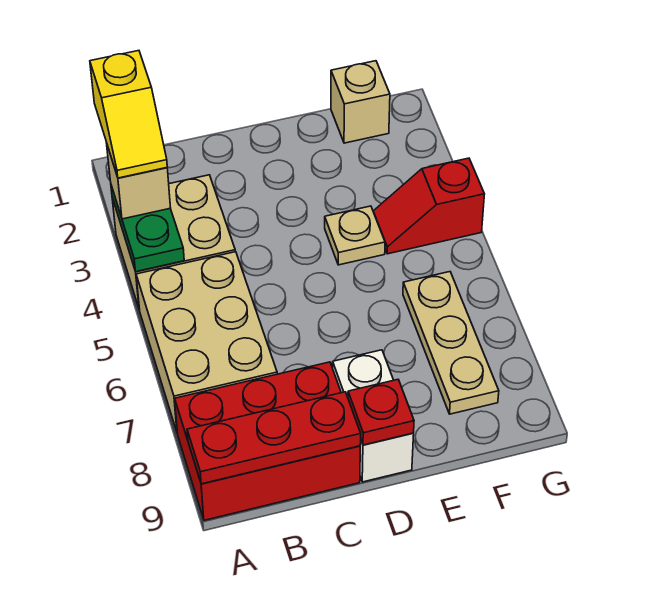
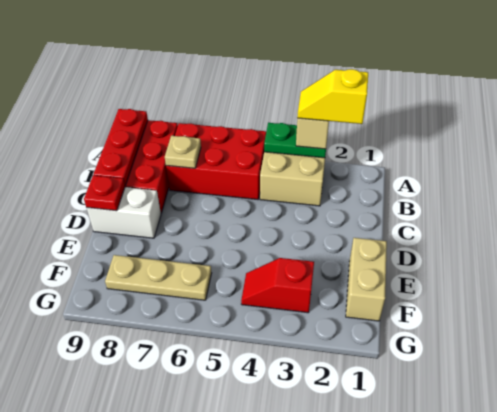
tan brick A5:B7 level 1 -> red brick A5:B7 level 1
tan plate E4 level 1 -> tan plate B7 level 2
tan brick F1 level 1 -> tan brick E1:F1 level 1
red slope F4:G4 level 1 top G -> red slope F3:F4 level 1 top 3

